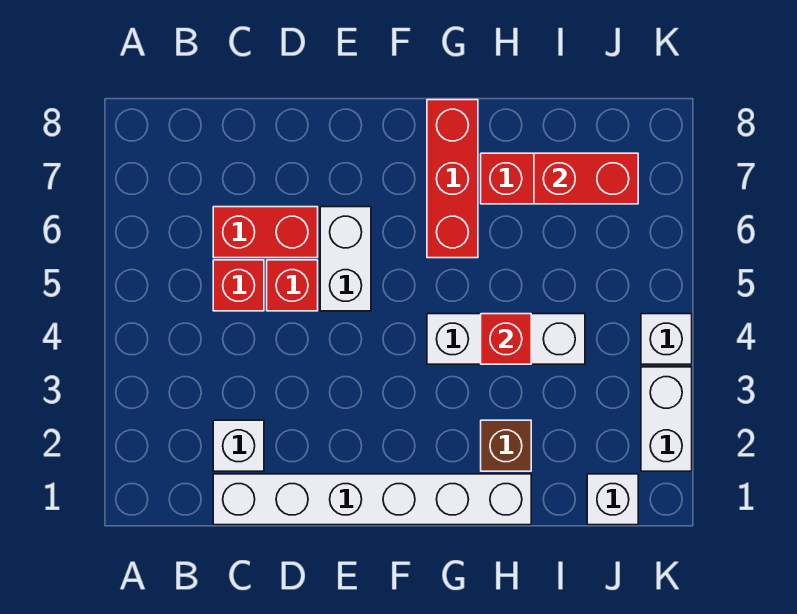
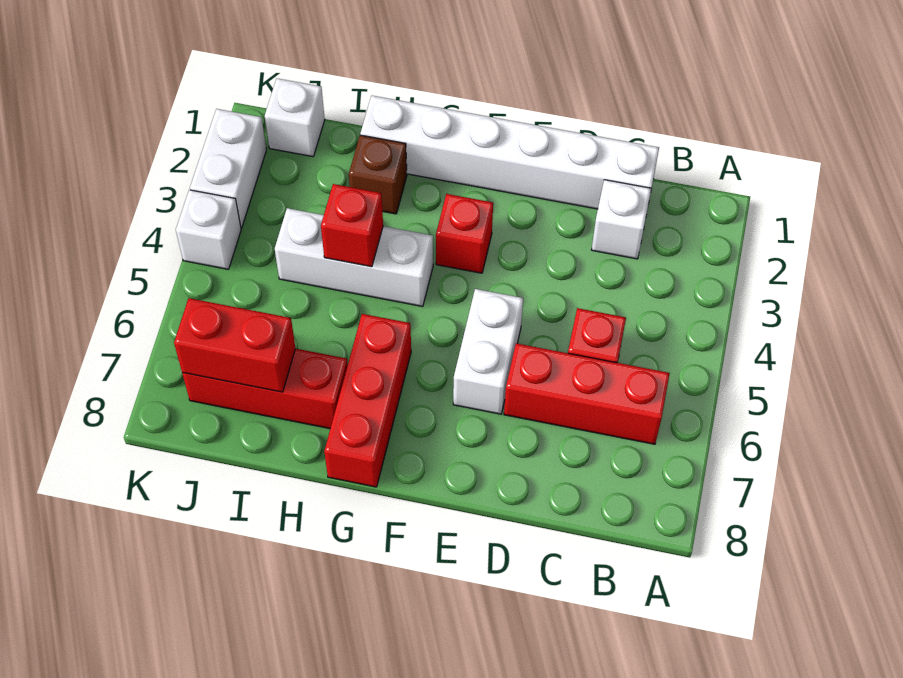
red brick C6:D6 level 1 -> red brick B6:D6 level 1
red brick D5 level 1 -> red brick F3 level 1

